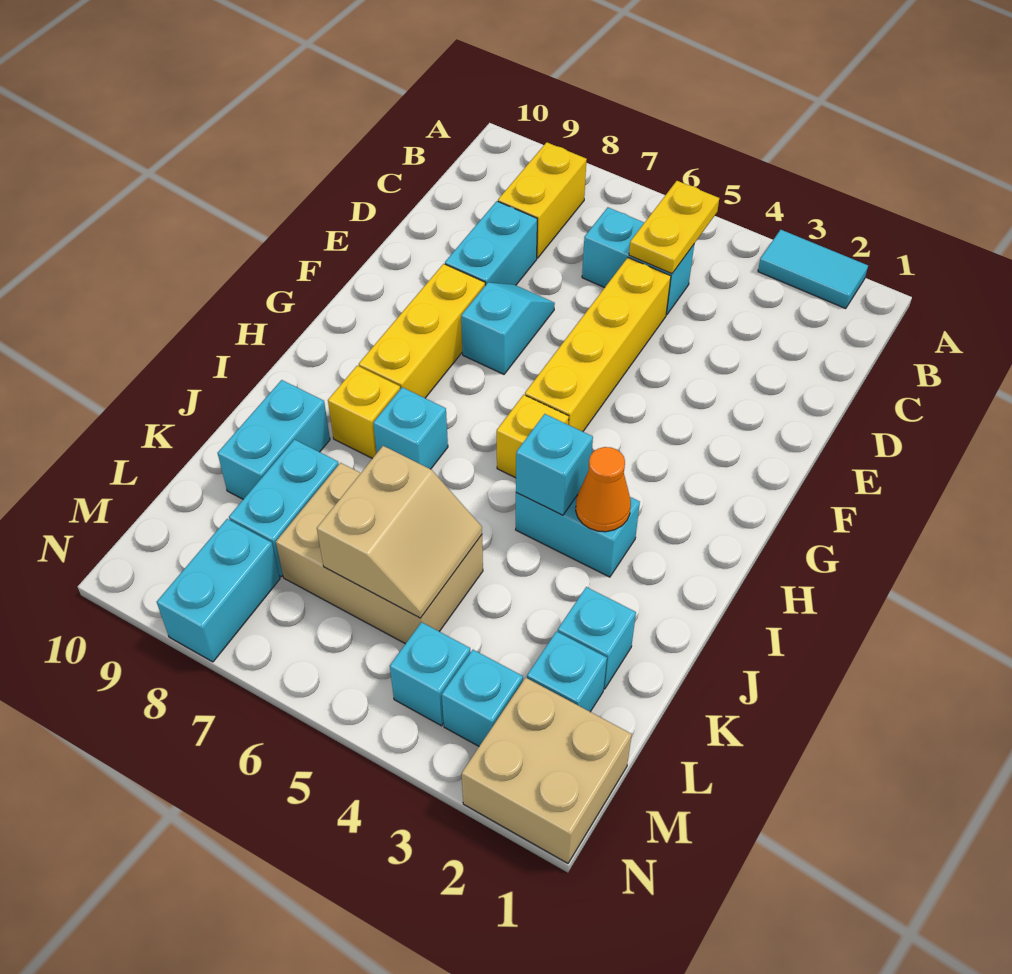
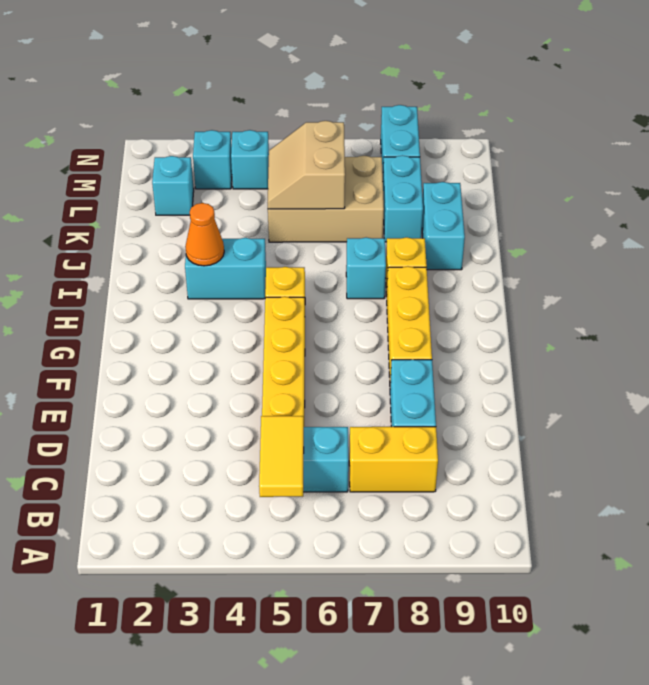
cyan tile A2:A3 level 1 -> none
yellow plate B5:C5 level 2 -> yellow tile B5:C5 level 2
yellow brick B8:C8 level 1 -> yellow brick C7:C8 level 1
cyan slope E7:F7 level 1 top F -> none
cyan brick I4 level 2 -> none
cyan brick K2 level 1 -> none
tan brick M1:N2 level 1 -> none

